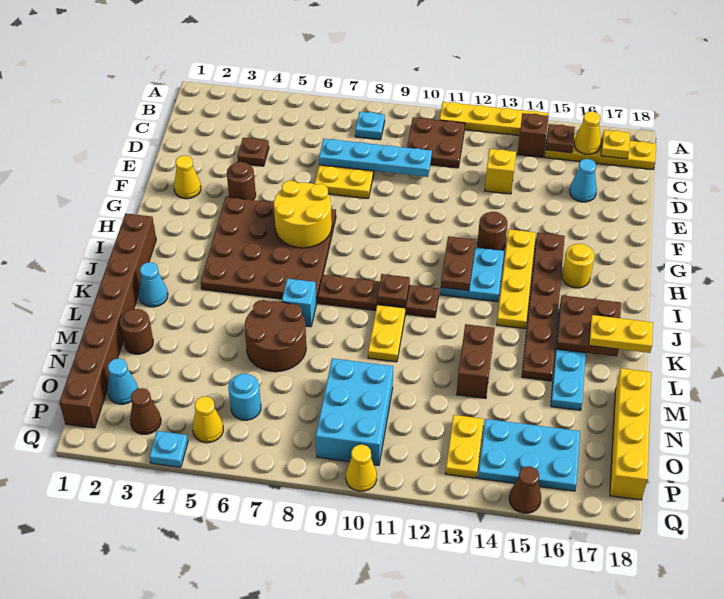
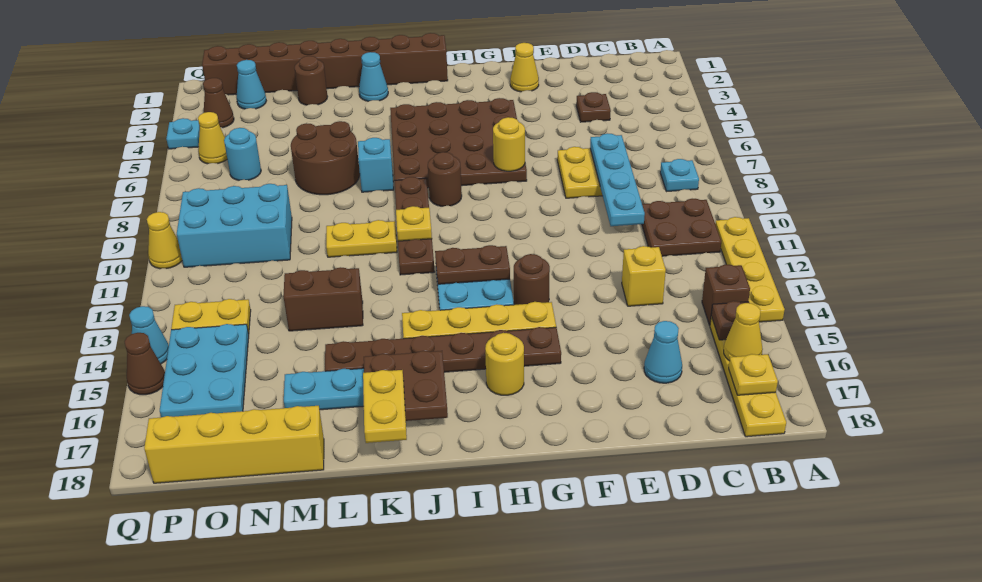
brown round brick F4 level 1 -> brown round brick I8 level 1
yellow round brick G6:H7 level 2 -> yellow round brick G7 level 2
brown plate J10 level 2 -> yellow plate J10 level 2
none -> cyan cone Q14 level 1

